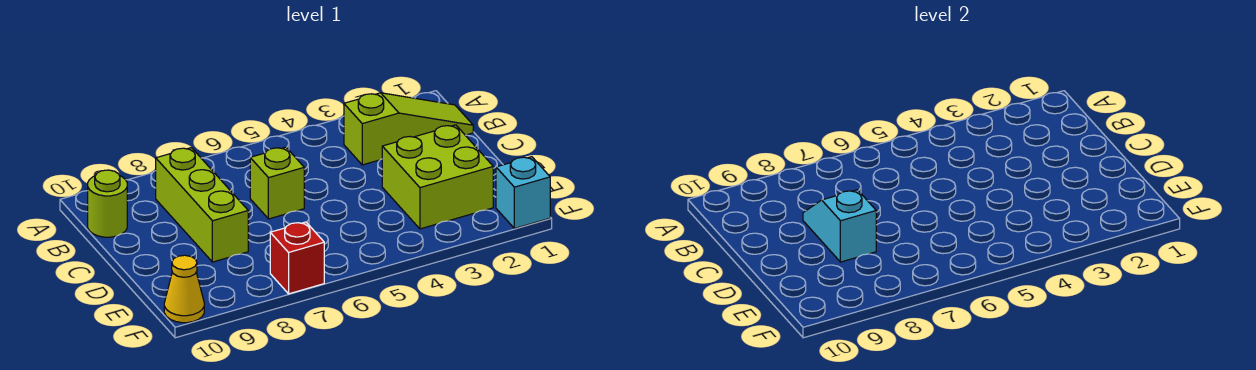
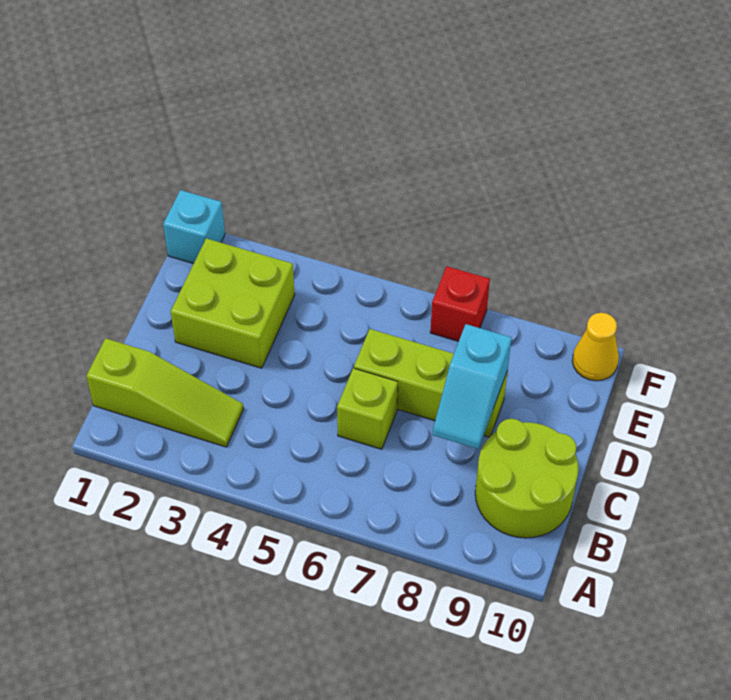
lime slope B1:B3 level 1 top 3 -> lime slope B1:B3 level 1 top 1
lime brick B8:D8 level 1 -> lime brick D6:D8 level 1
lime round brick B10 level 1 -> lime round brick B9:C10 level 1

